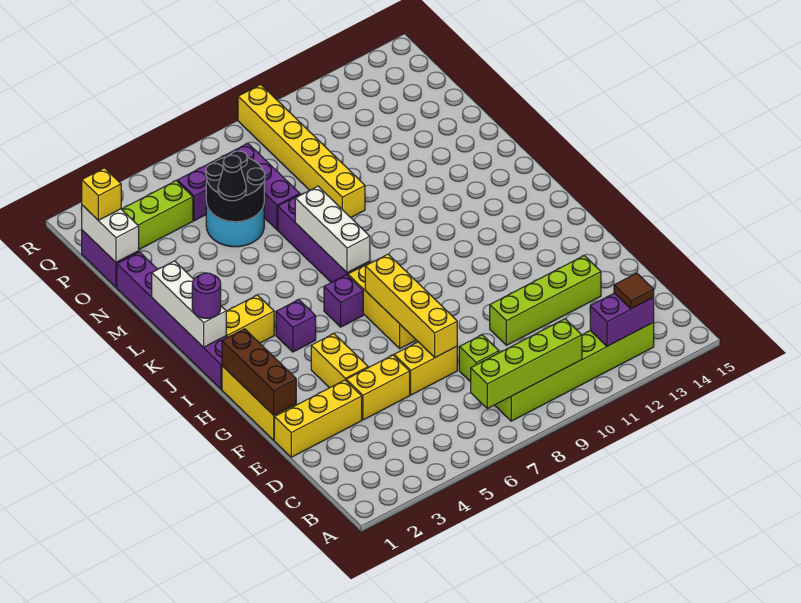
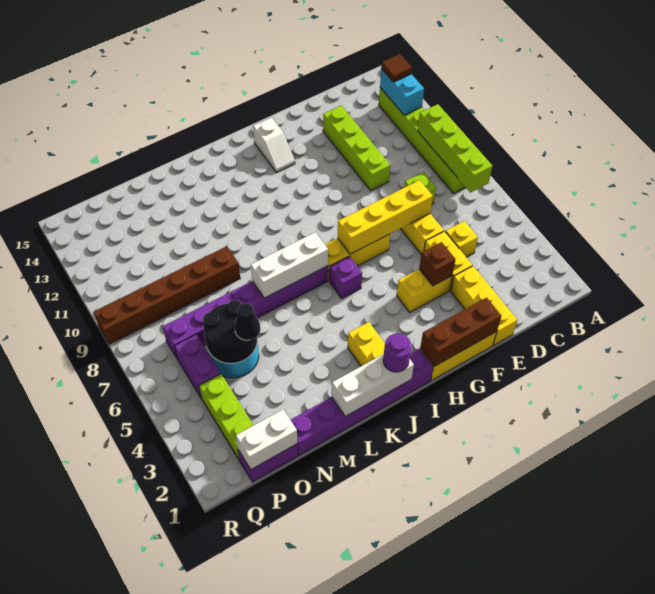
purple brick B12:B13 level 2 -> cyan brick B12:B13 level 2
none -> brown brick F4 level 2
none -> white slope H13:H14 level 1 top 14
purple brick I4 level 1 -> none
yellow brick M9:R9 level 1 -> brown brick M9:R9 level 1
yellow brick P1 level 3 -> yellow brick D5 level 1

